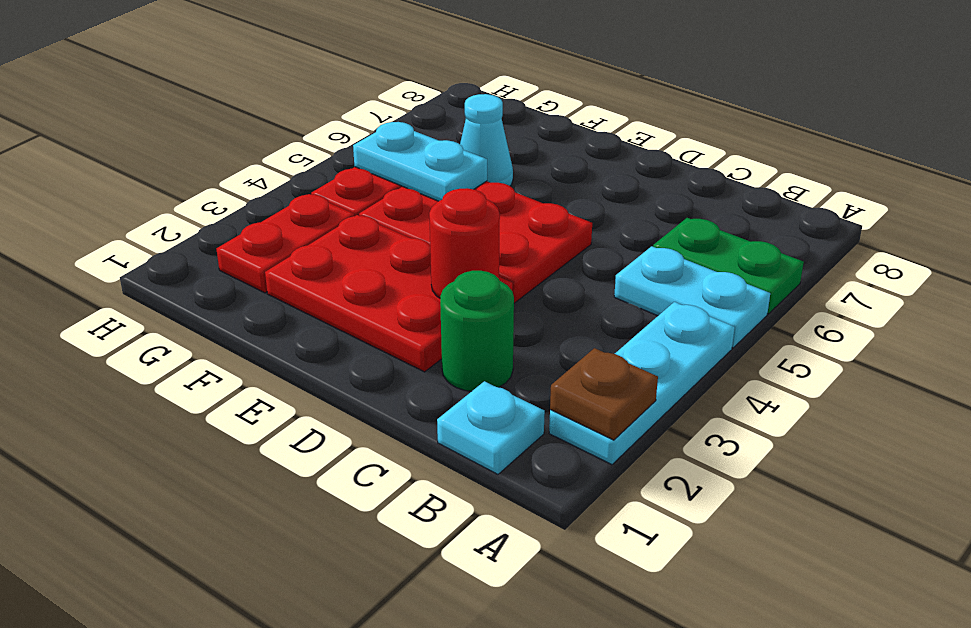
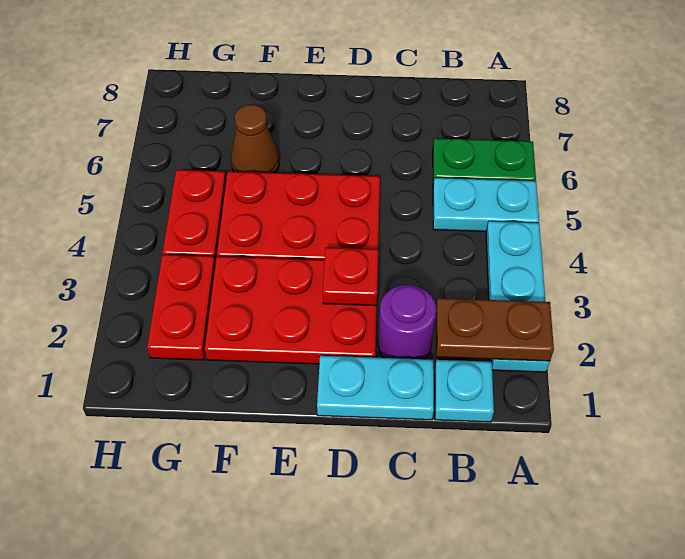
brown plate A2 level 2 -> brown plate A2:B2 level 2
green round brick C2 level 1 -> purple round brick C2 level 1
red round brick D3 level 2 -> red plate D3 level 2
cyan plate F5:G5 level 2 -> cyan plate C1:D1 level 1
cyan cone F6 level 1 -> brown cone F6 level 1

